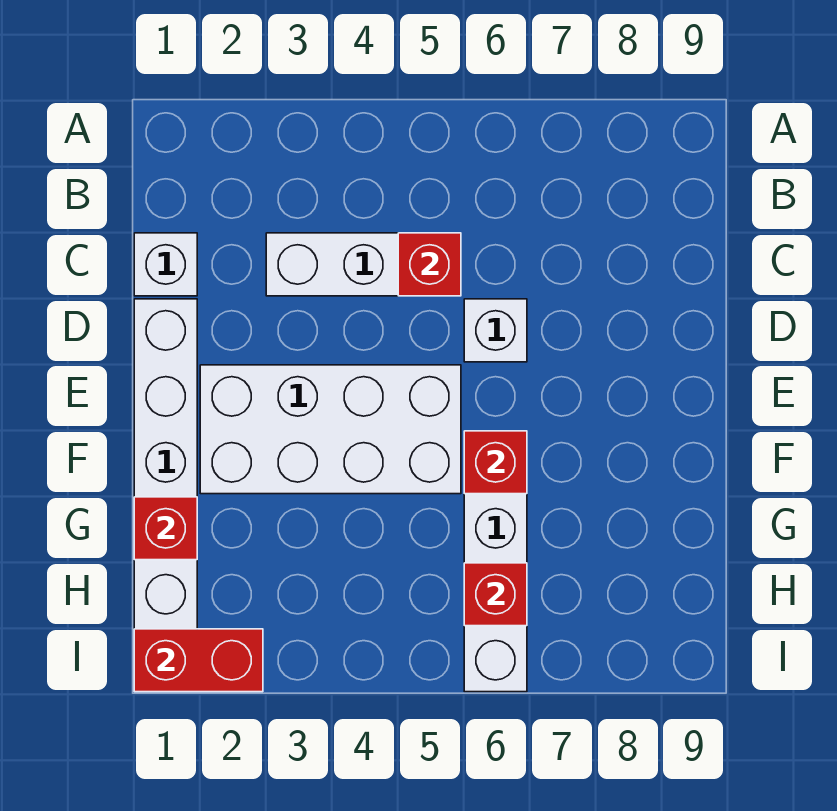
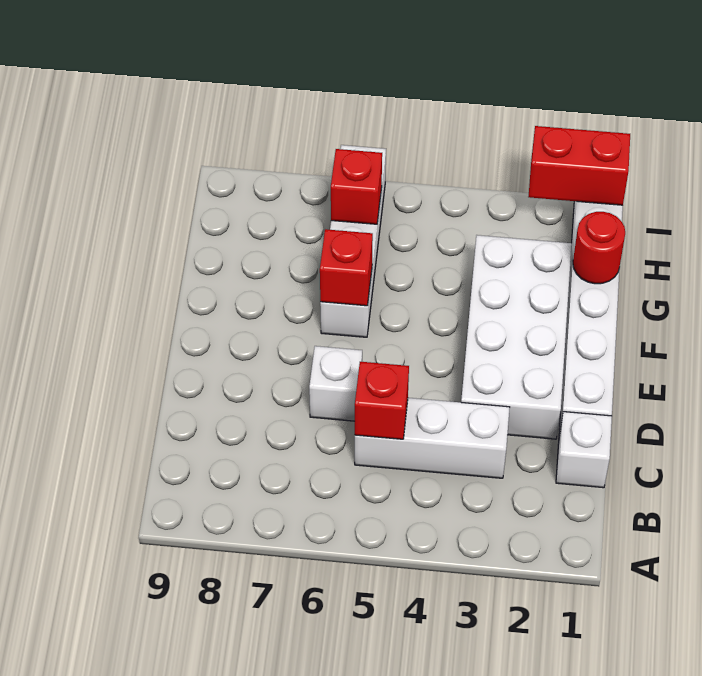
white brick E2:F5 level 1 -> white brick D2:G3 level 1
red brick G1 level 2 -> red round brick G1 level 2

